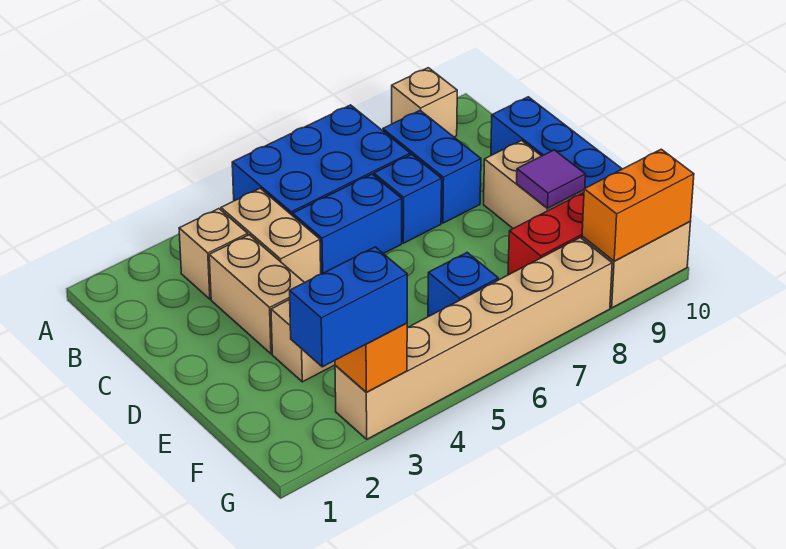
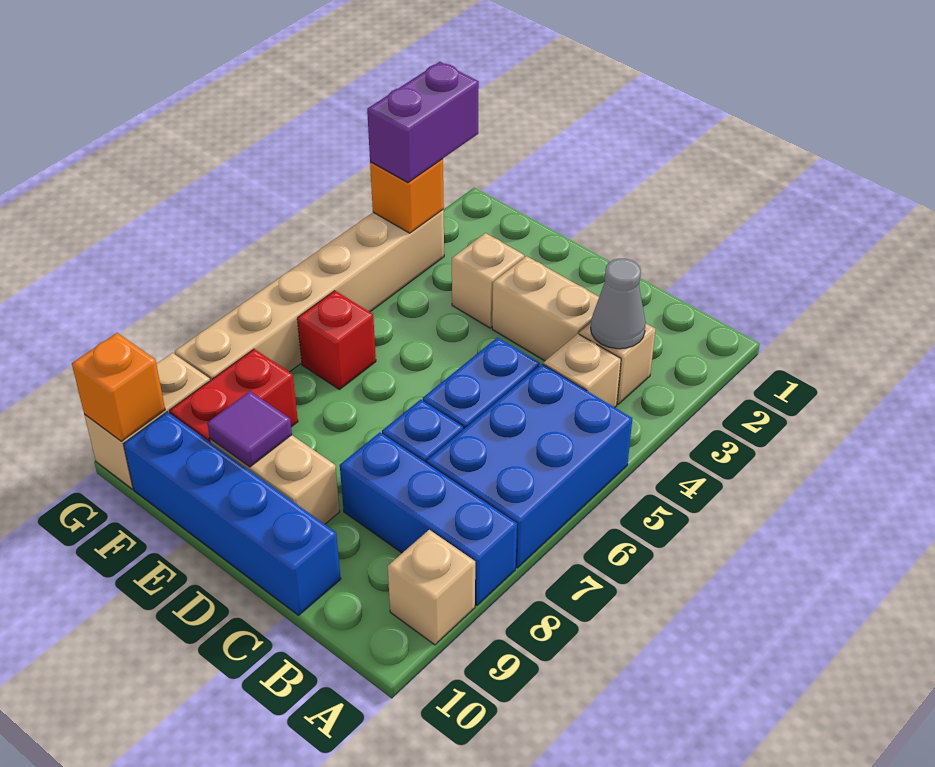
none -> grey cone B3 level 2
tan brick B4:C4 level 1 -> tan brick B4 level 1
blue brick B8:C8 level 1 -> blue brick A8:C8 level 1
blue brick F6 level 1 -> red brick F6 level 1
blue brick G2:G3 level 3 -> purple brick G2:G3 level 3
orange brick G9:G10 level 2 -> orange brick G10 level 2

